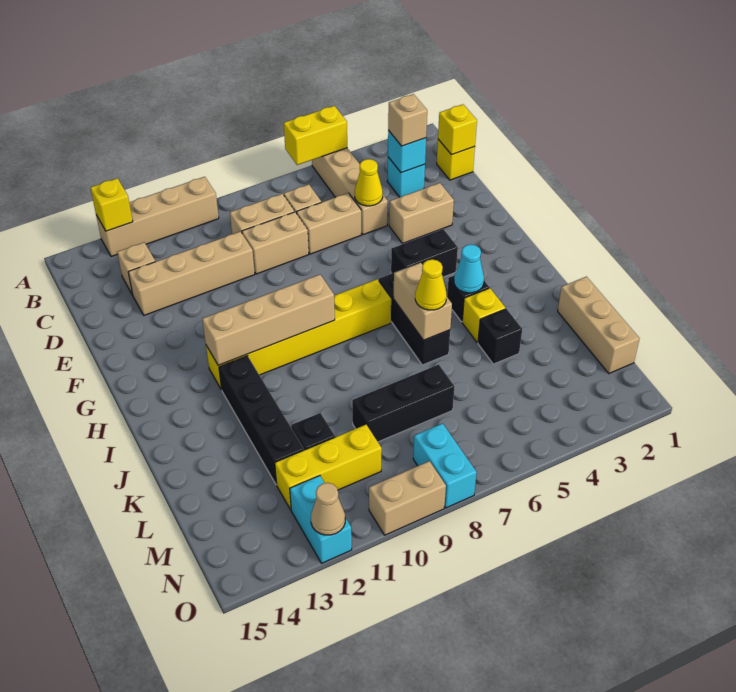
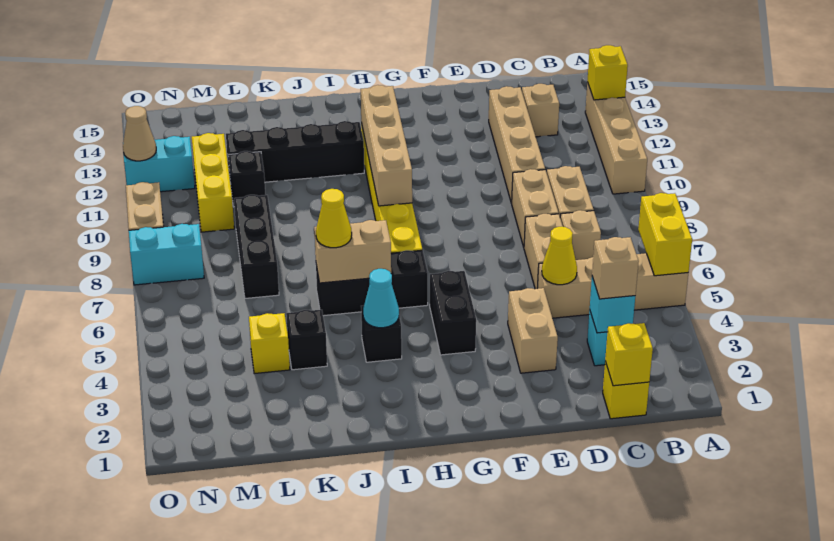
yellow brick J4 level 1 -> yellow brick L4 level 1
tan brick K1:M1 level 1 -> none

